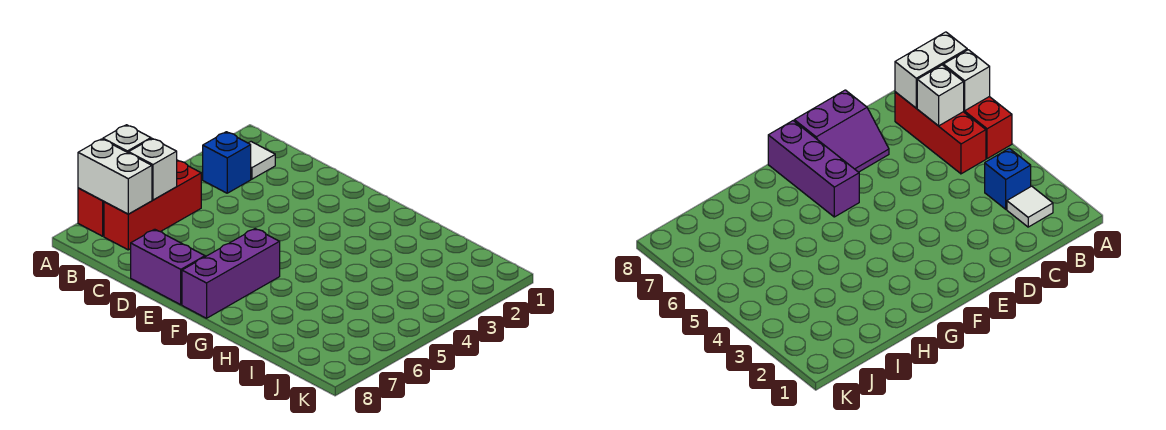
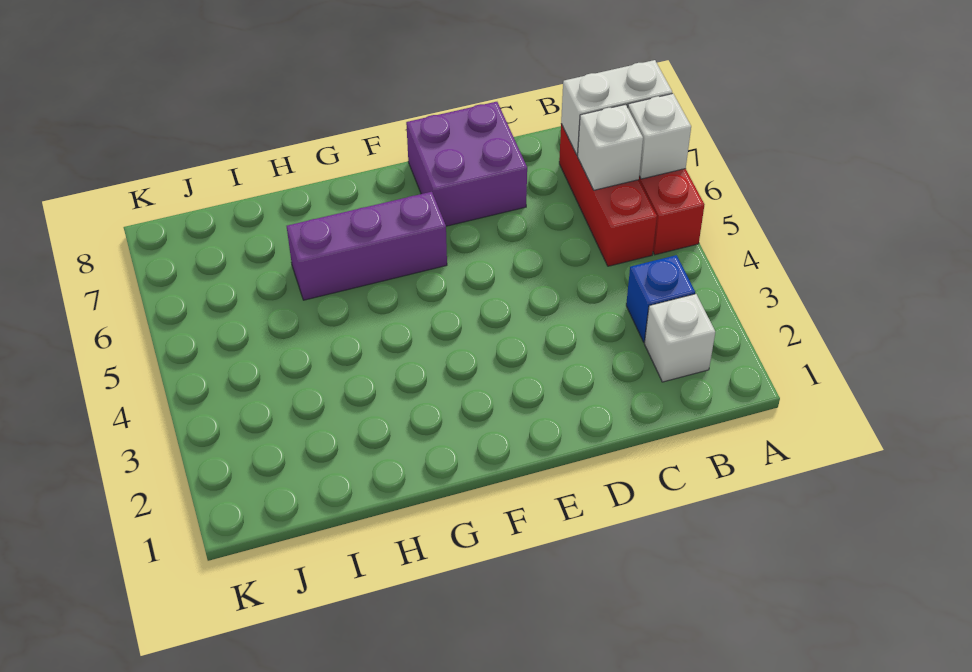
white tile B2 level 1 -> white brick B2 level 1
purple slope D7:E8 level 1 top 8 -> purple brick D7:E8 level 1
purple brick F6:F8 level 1 -> purple brick F6:H6 level 1

